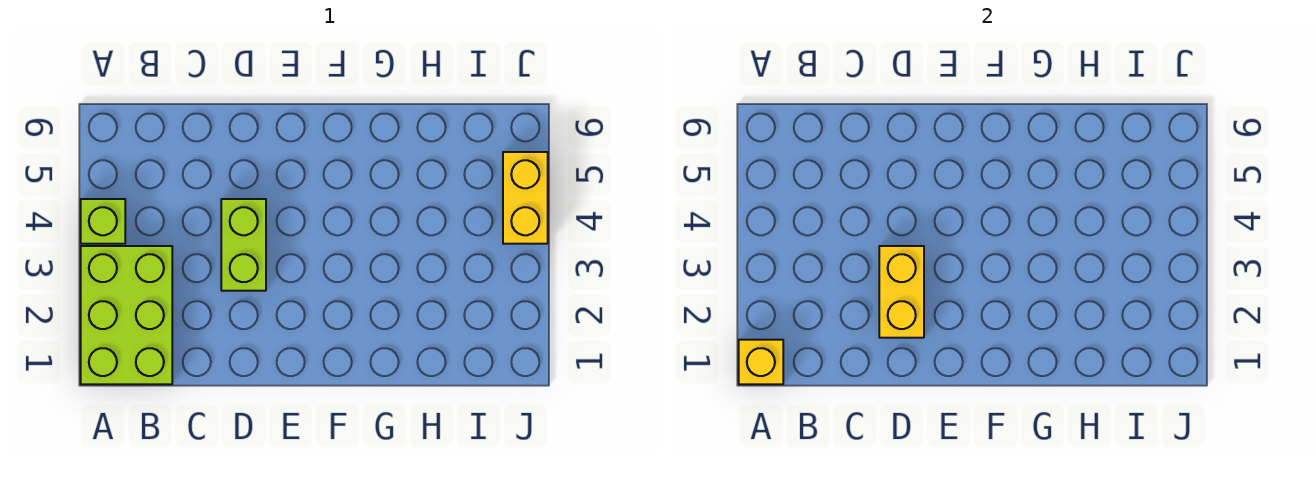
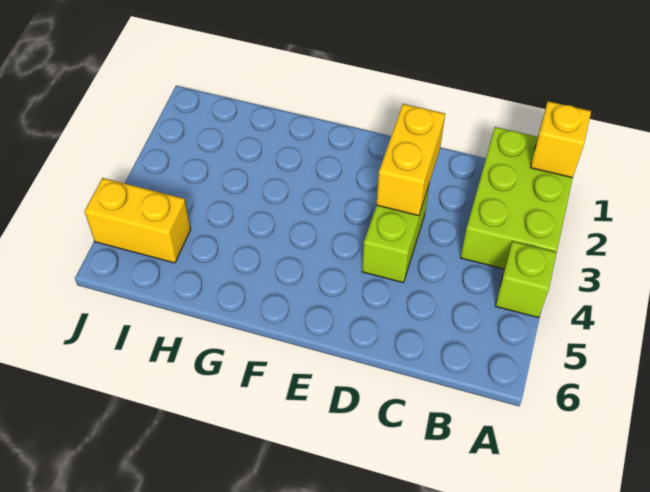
yellow brick J4:J5 level 1 -> yellow brick I5:J5 level 1

